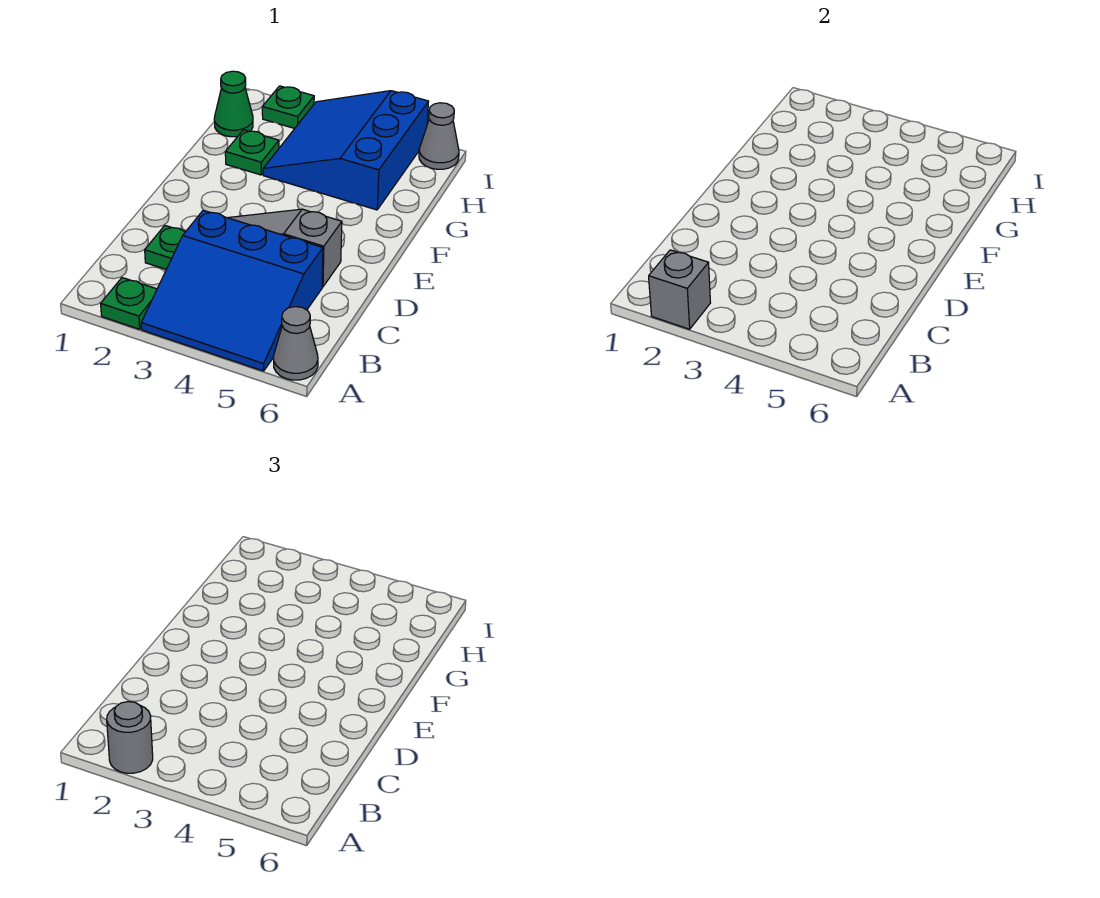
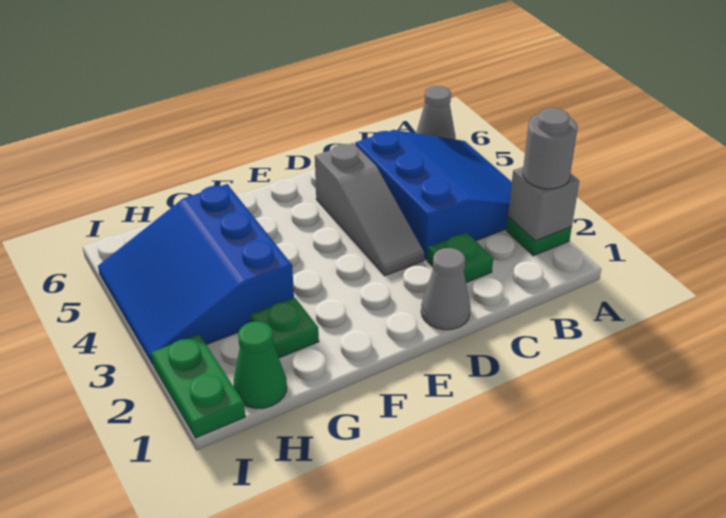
blue slope G3:I5 level 1 top 5 -> blue slope G3:I5 level 1 top G
green plate I2 level 1 -> green plate I1:I2 level 1
grey cone I6 level 1 -> grey cone D1 level 1

